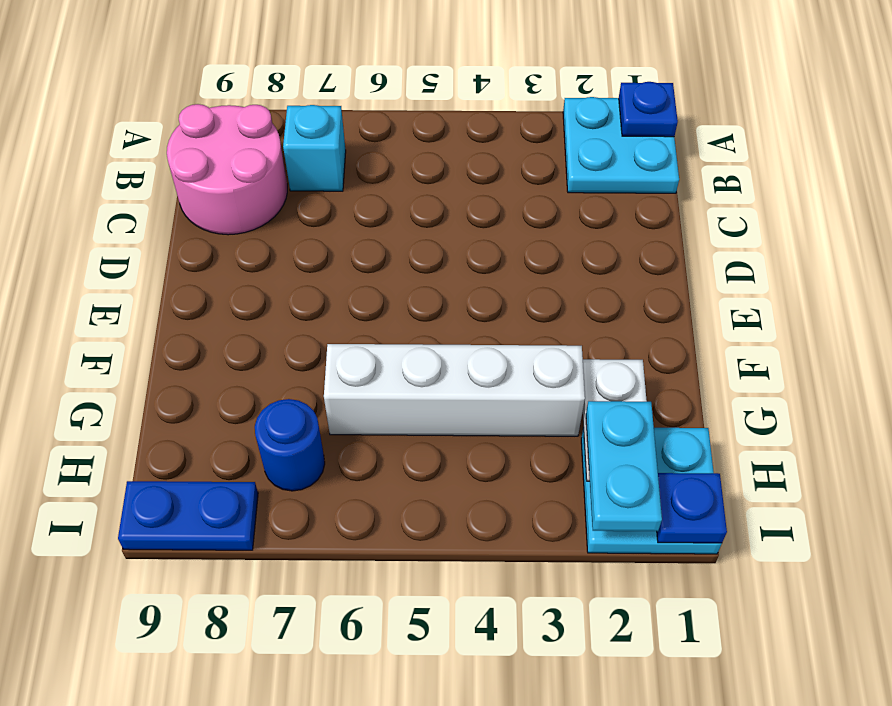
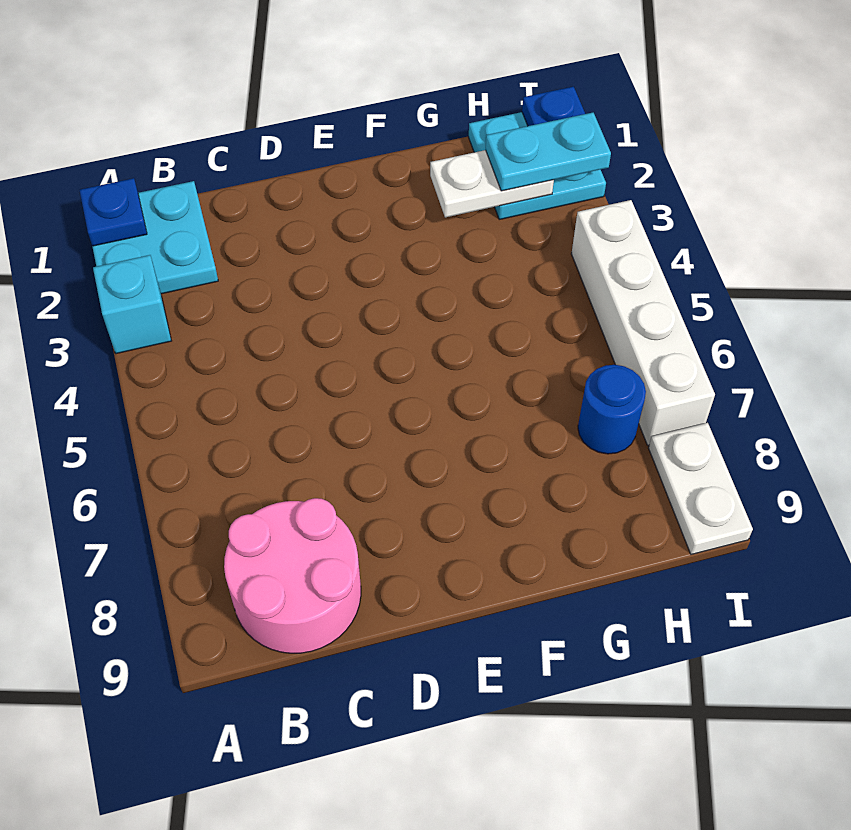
cyan brick B7 level 1 -> cyan brick A3 level 1
white brick G3:G6 level 1 -> white brick I4:I7 level 1
blue plate I8:I9 level 1 -> white plate I8:I9 level 1

